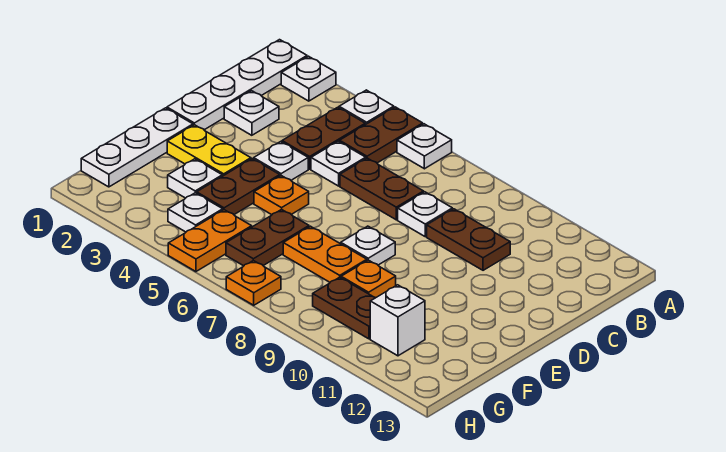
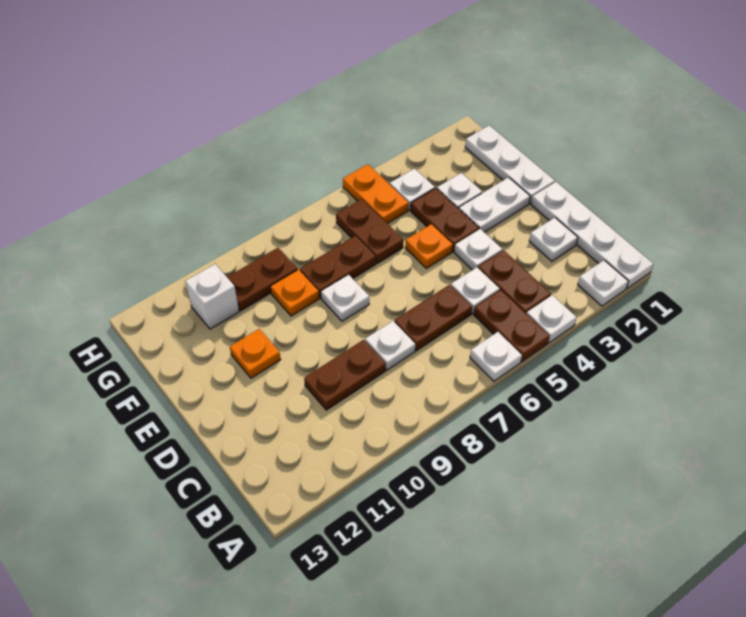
yellow plate E2:E3 level 1 -> white plate E2:E3 level 1
orange plate F7:F8 level 1 -> brown plate F7:F8 level 1
orange plate H7 level 1 -> orange plate E11 level 1

